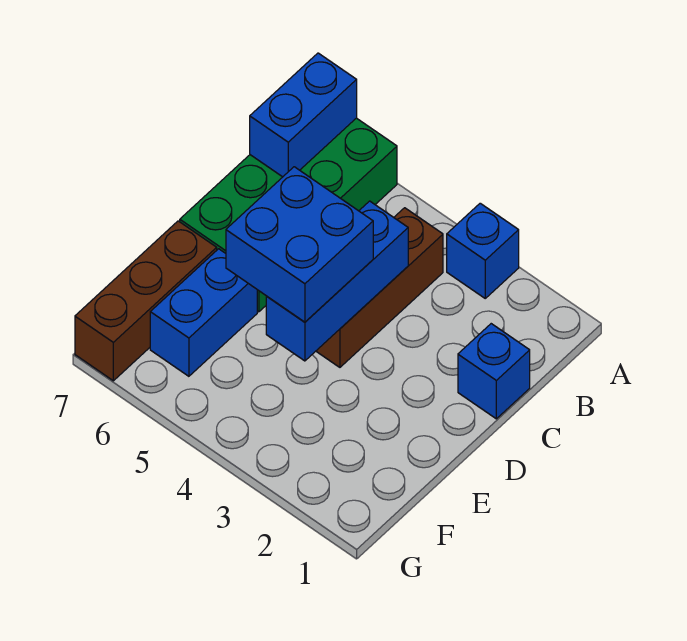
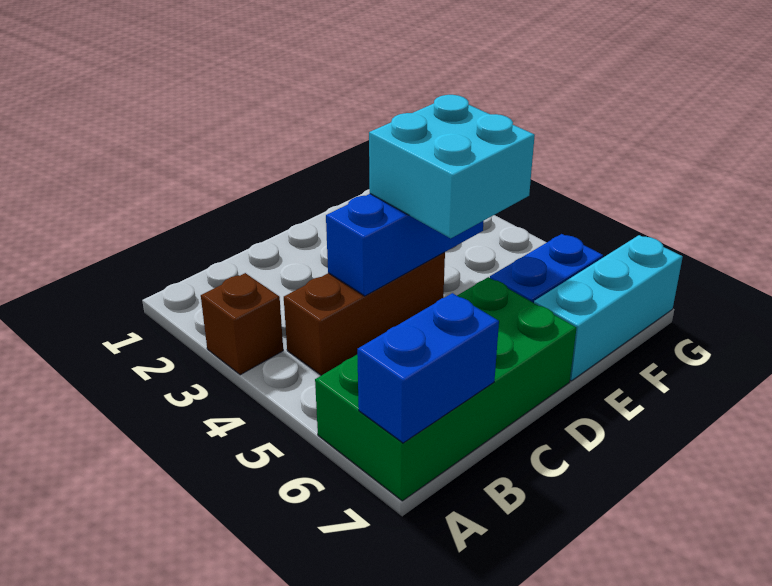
blue brick A3 level 1 -> brown brick A3 level 1
blue brick C1 level 1 -> none
blue brick D4:E5 level 3 -> cyan brick D4:E5 level 3
brown brick E7:G7 level 1 -> cyan brick E7:G7 level 1

